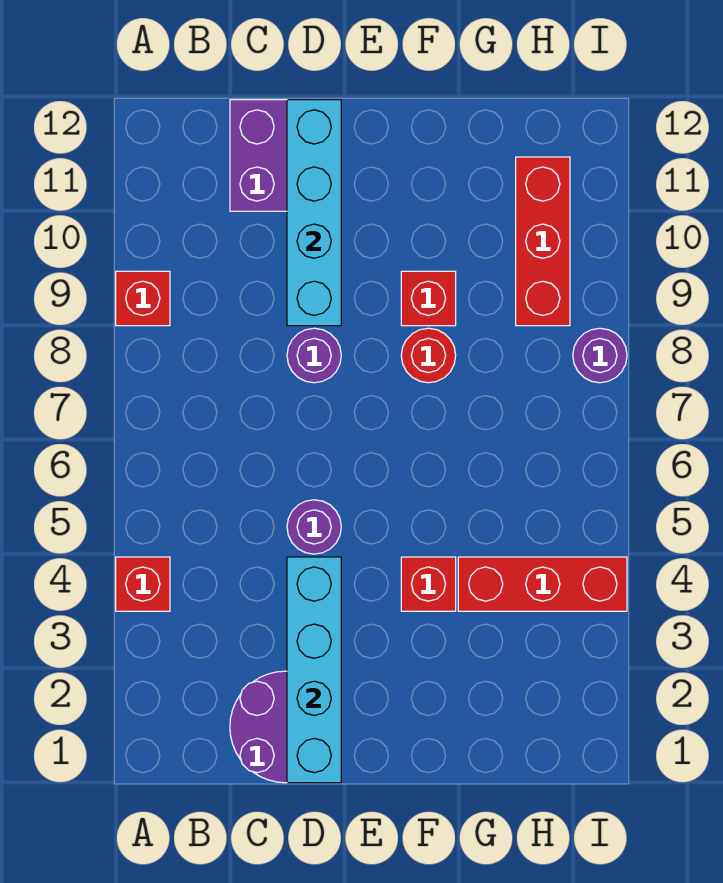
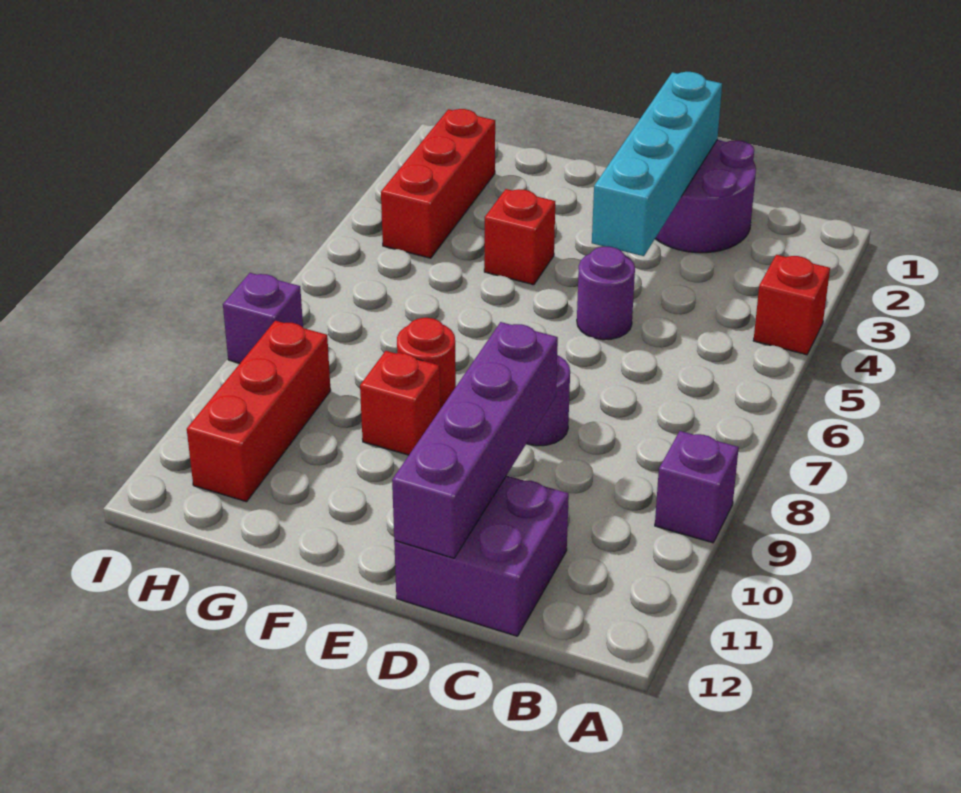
red brick A9 level 1 -> purple brick A9 level 1
cyan brick D9:D12 level 2 -> purple brick D9:D12 level 2
red brick G4:I4 level 1 -> red brick H2:H4 level 1
purple round brick I8 level 1 -> purple brick I8 level 1

